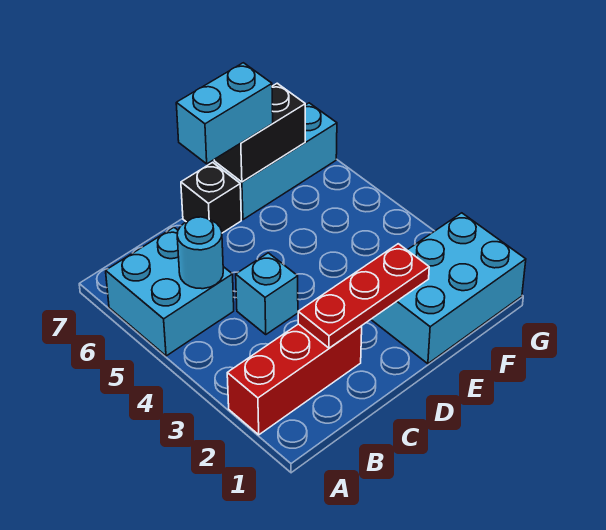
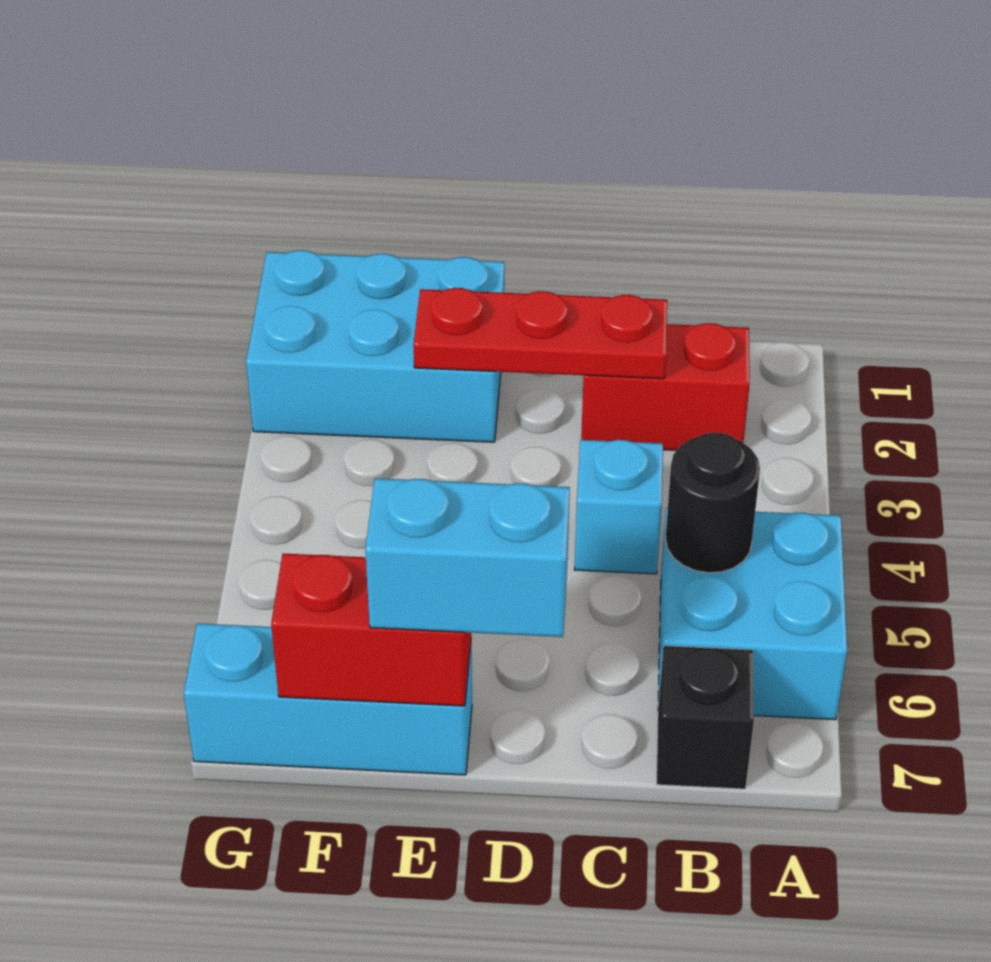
red brick A2:C2 level 1 -> red brick B2:C2 level 1
cyan round brick B5 level 2 -> black round brick B5 level 2
black brick D7 level 1 -> black brick B7 level 1
black brick E7:F7 level 2 -> red brick E7:F7 level 2

